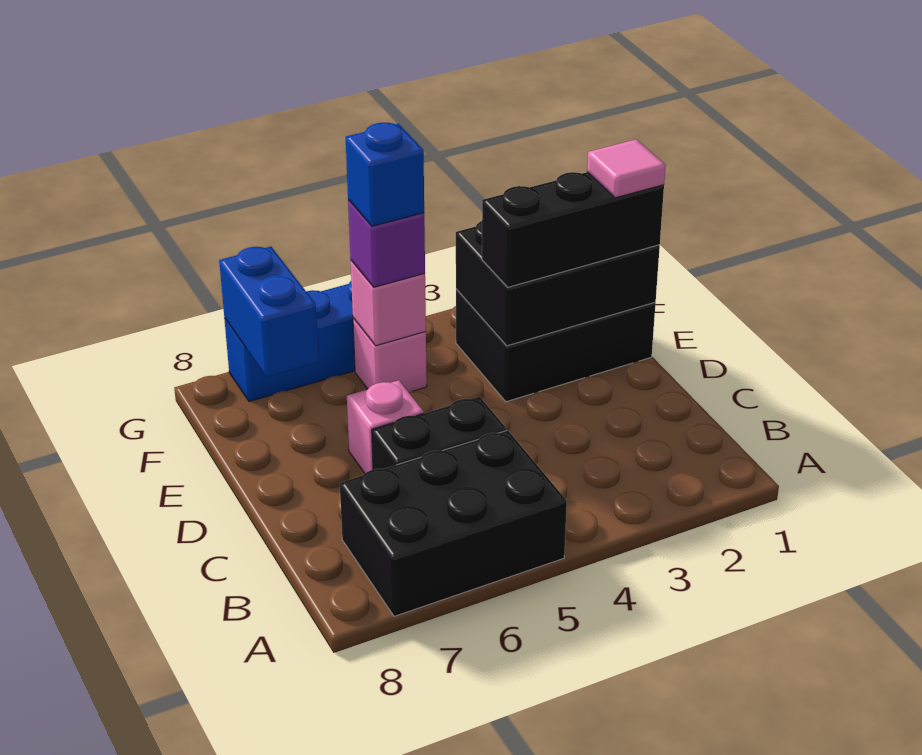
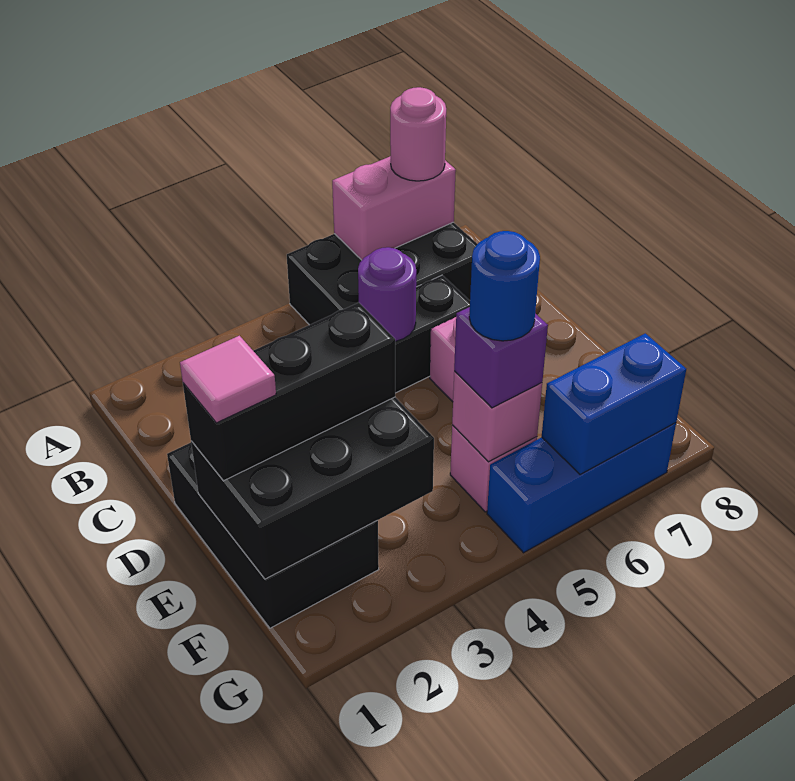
none -> pink brick A6:A7 level 2
none -> pink round brick A7 level 3
none -> purple round brick C5 level 2
black brick E1:F3 level 1 -> black brick D1:F2 level 1
blue brick F5 level 4 -> blue round brick F5 level 4
blue brick F7:G7 level 2 -> blue brick G6:G7 level 2

